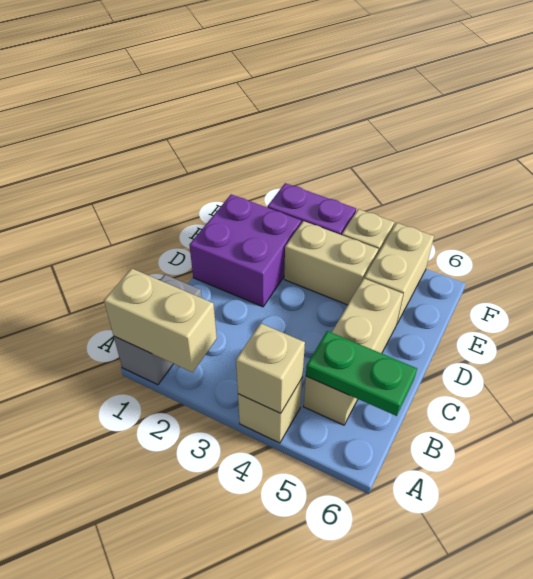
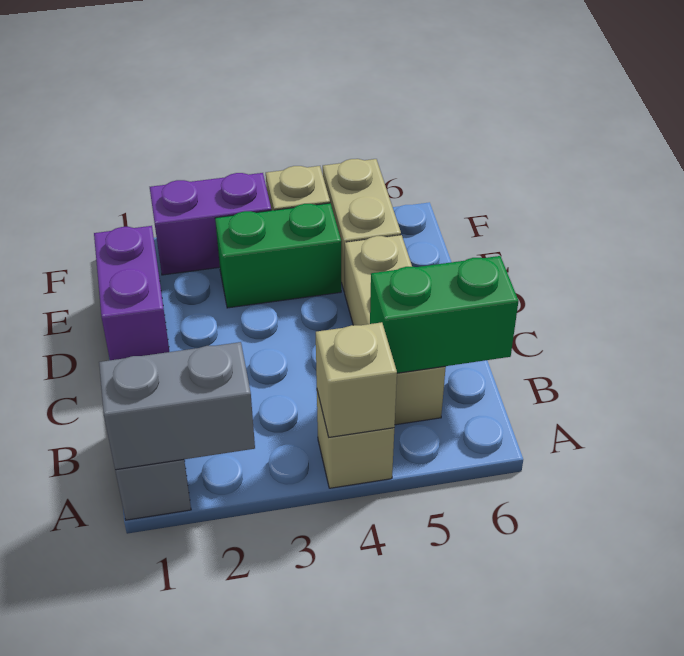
tan brick A1:A2 level 2 -> grey brick A1:A2 level 2
green plate B5:B6 level 2 -> green brick B5:B6 level 2
purple brick D1:E2 level 1 -> purple brick D1:E1 level 1
tan brick E3:E4 level 1 -> green brick E3:E4 level 1

